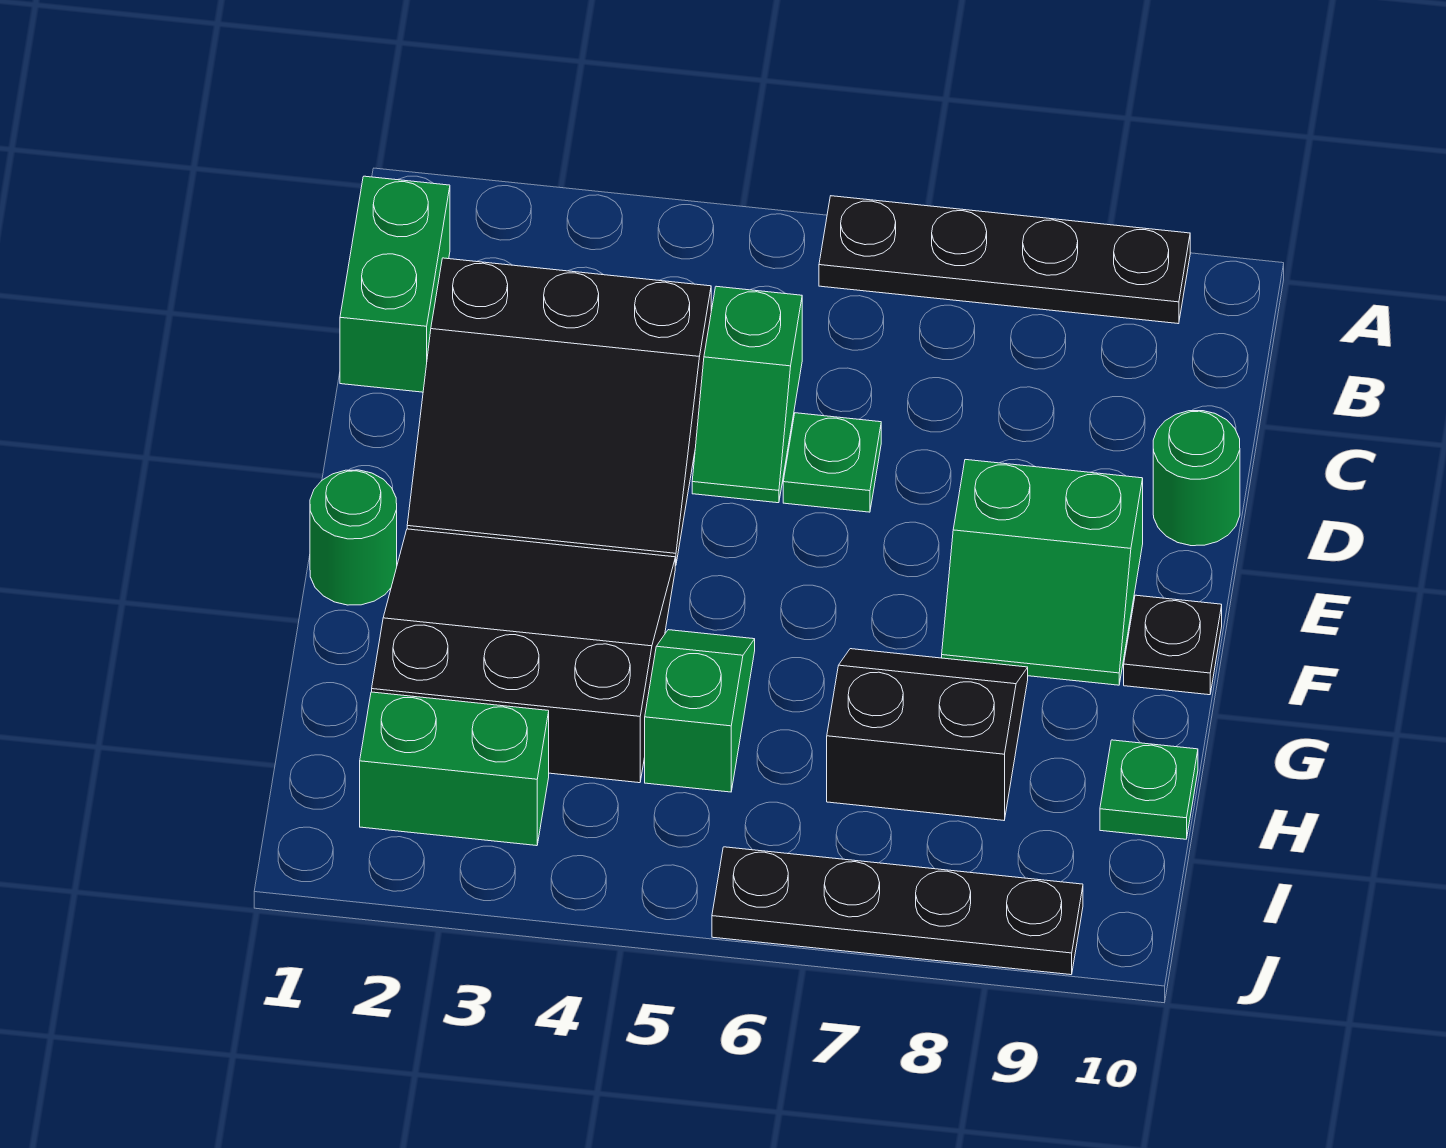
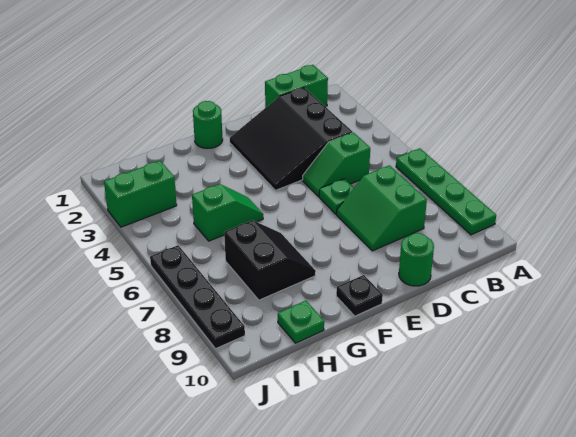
black plate A6:A9 level 1 -> green plate A6:A9 level 1
green slope E8:F9 level 1 top E -> green slope C7:D8 level 1 top C
black slope F2:H4 level 1 top H -> none
green brick I2:I3 level 1 -> green brick I3:J3 level 1

